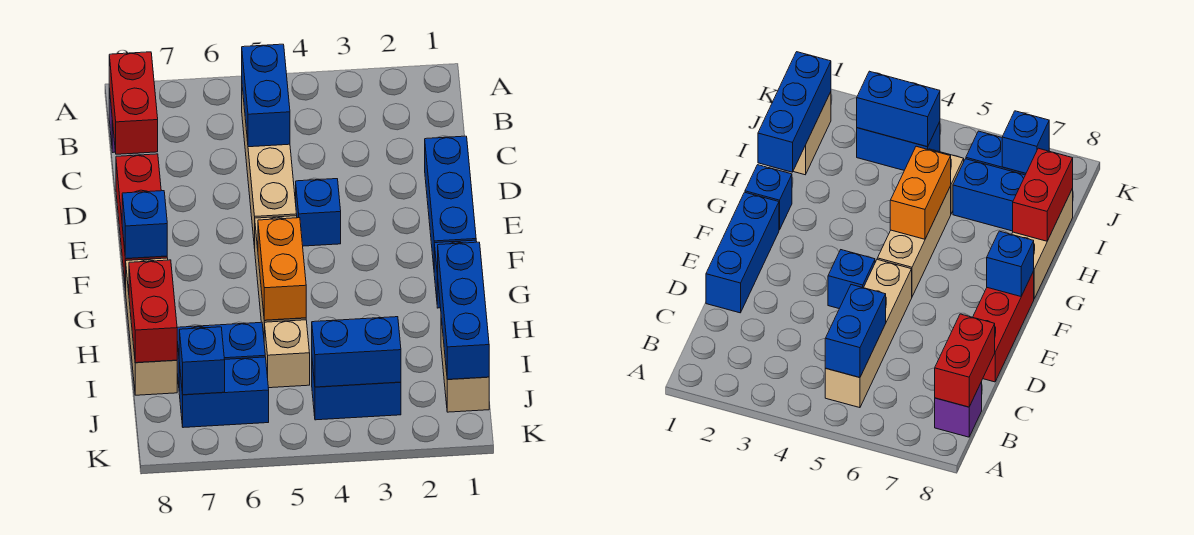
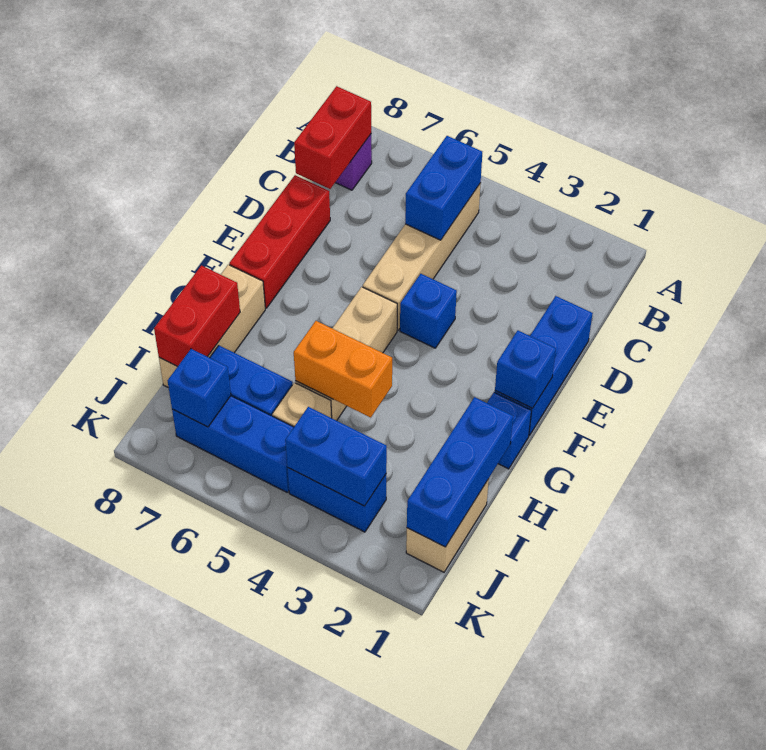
blue brick F8 level 2 -> blue brick F1 level 2
orange brick G5:H5 level 2 -> orange brick H4:H5 level 2
blue brick J6:J7 level 1 -> blue brick J5:J7 level 1

